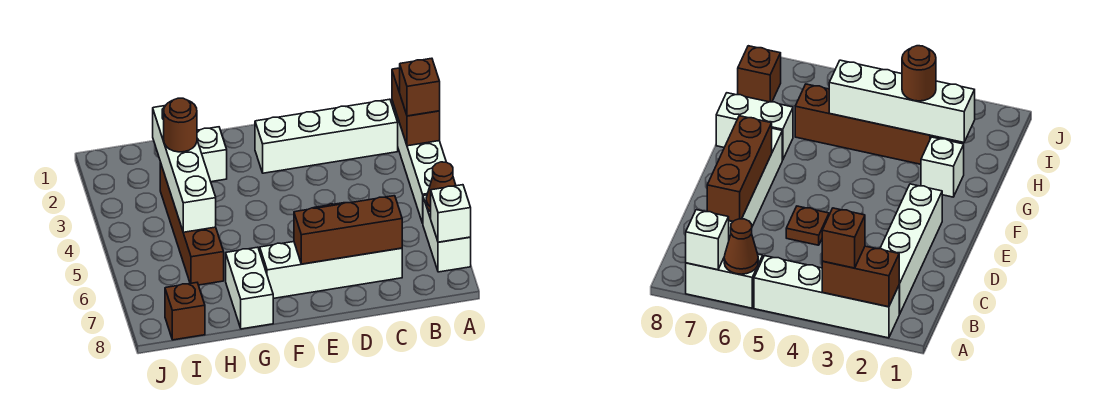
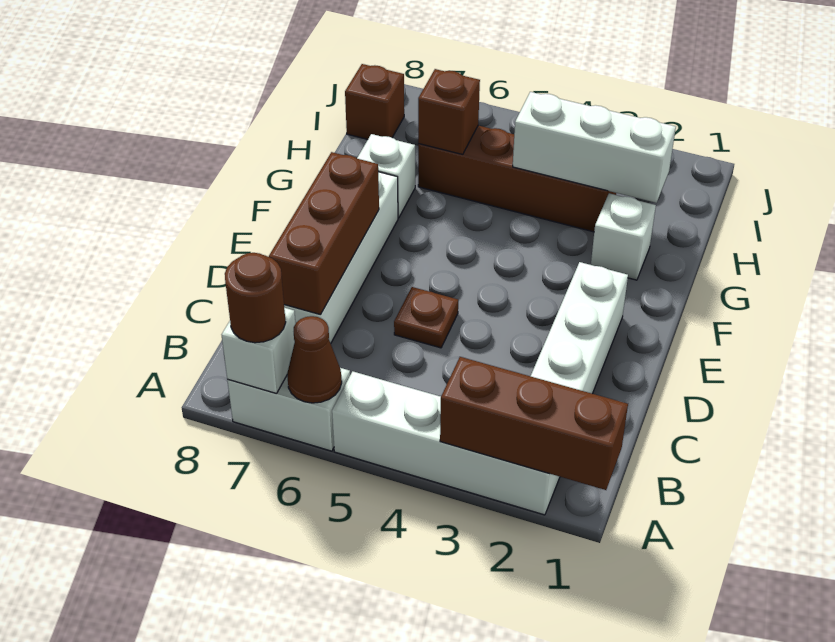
brown brick A2:A3 level 2 -> brown brick A1:A3 level 2
brown brick A3 level 3 -> brown brick H6 level 2
white brick G7:G8 level 1 -> white brick G7 level 1
white brick H2:H5 level 2 -> white brick H2:H4 level 2
brown round brick H3 level 3 -> brown round brick A7 level 3

